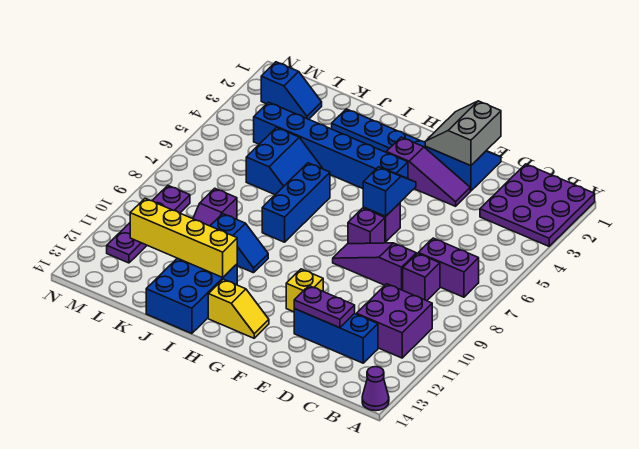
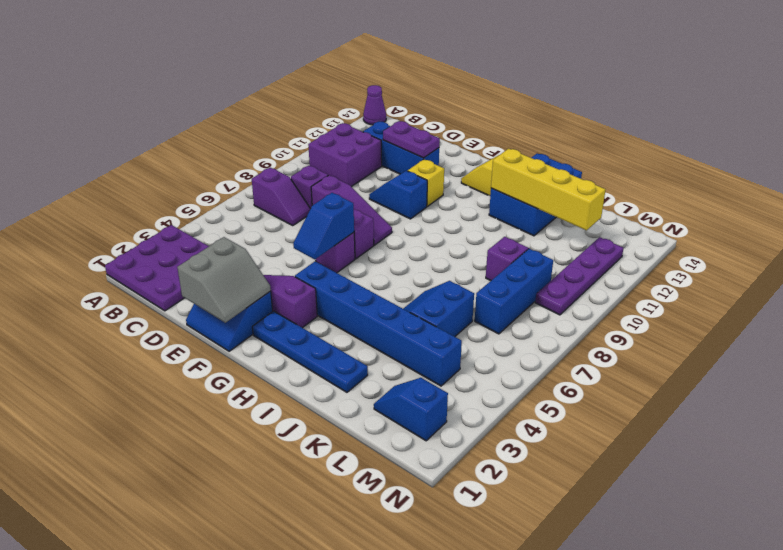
purple brick B7:C7 level 1 -> purple slope B7:C7 level 1 top B
blue brick I6:I8 level 1 -> blue brick L7:L9 level 1
blue slope I10:J10 level 1 top J -> blue slope E10:F10 level 1 top F

